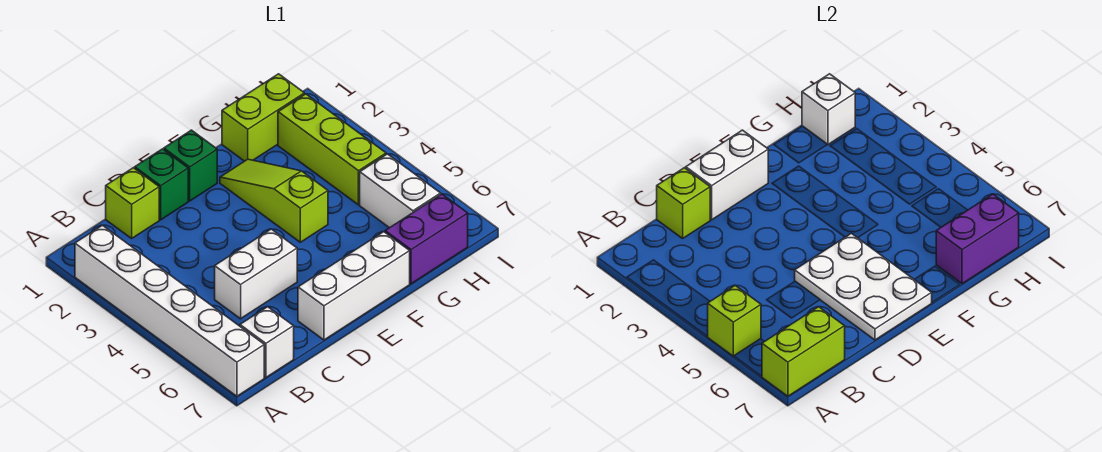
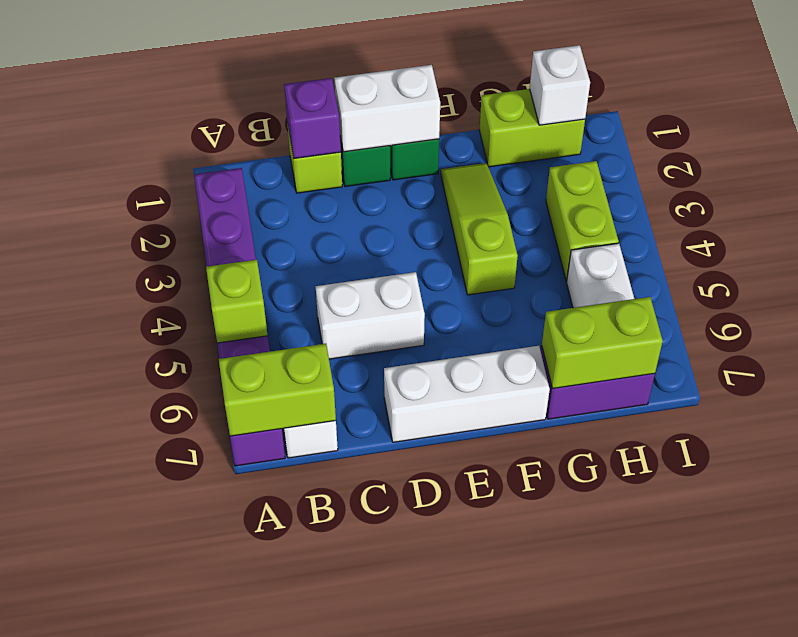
white brick A2:A7 level 1 -> purple brick A2:A7 level 1
lime brick C1 level 2 -> purple brick C1 level 2
white plate D5:E7 level 2 -> none
purple brick G7:H7 level 2 -> lime brick G7:H7 level 2
lime brick H2:H4 level 1 -> lime brick H3:H4 level 1

